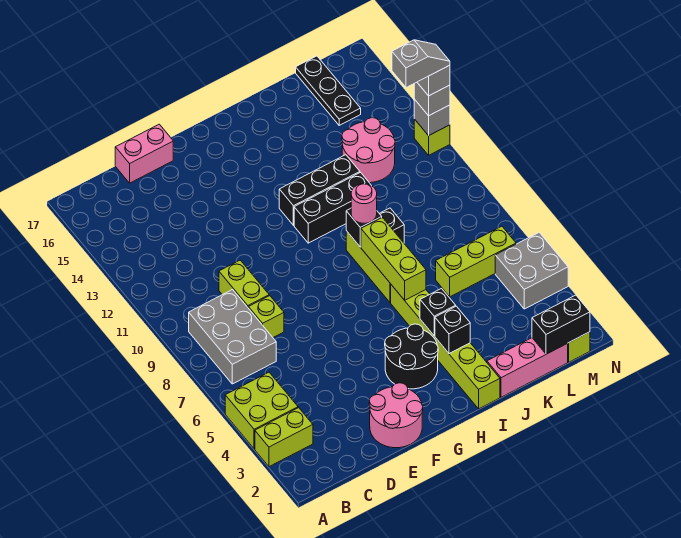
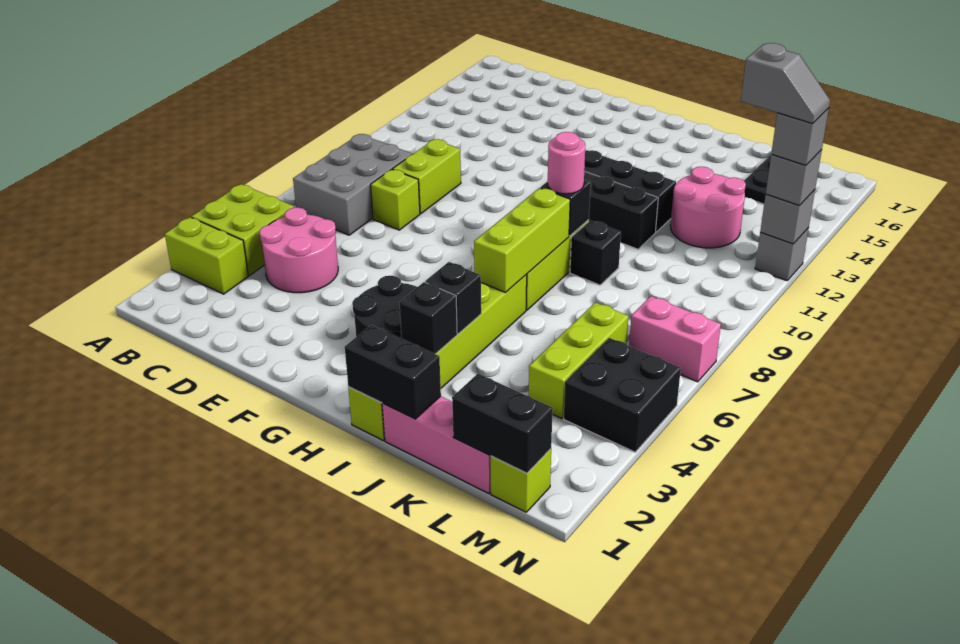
pink brick D17:E17 level 1 -> pink brick M7:N7 level 1
pink round brick E1:F2 level 1 -> pink round brick C4:D5 level 1
none -> black brick I1:J1 level 2
lime brick K6:M6 level 1 -> lime brick L4:L6 level 1
grey brick M4:N5 level 1 -> black brick M4:N5 level 1
lime brick N12 level 1 -> grey brick N12 level 1

